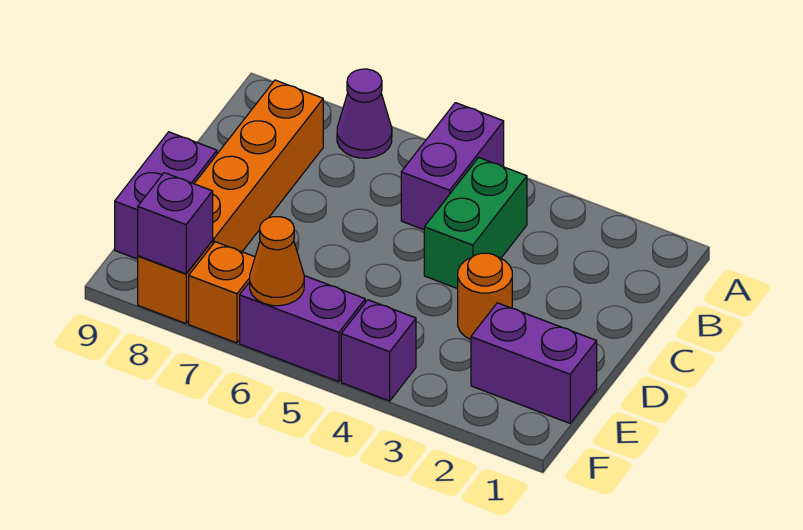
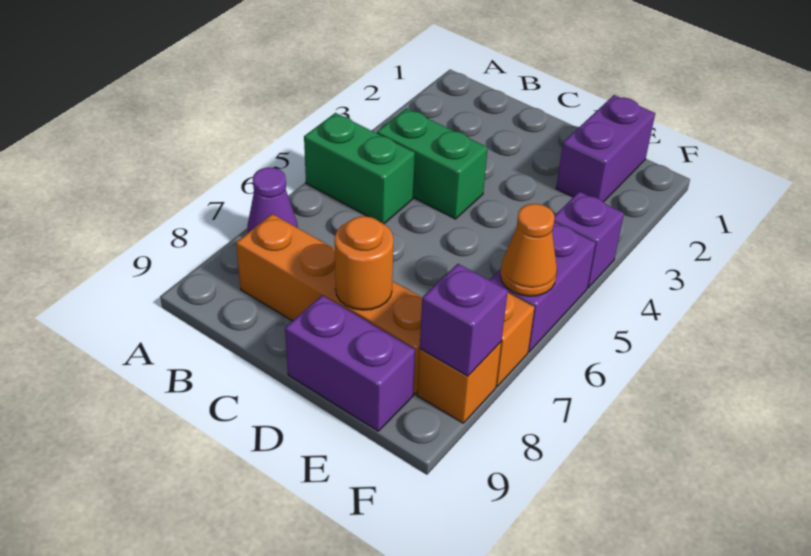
purple brick A5:B5 level 1 -> green brick A5:B5 level 1
orange round brick D3 level 1 -> orange round brick D8 level 2

